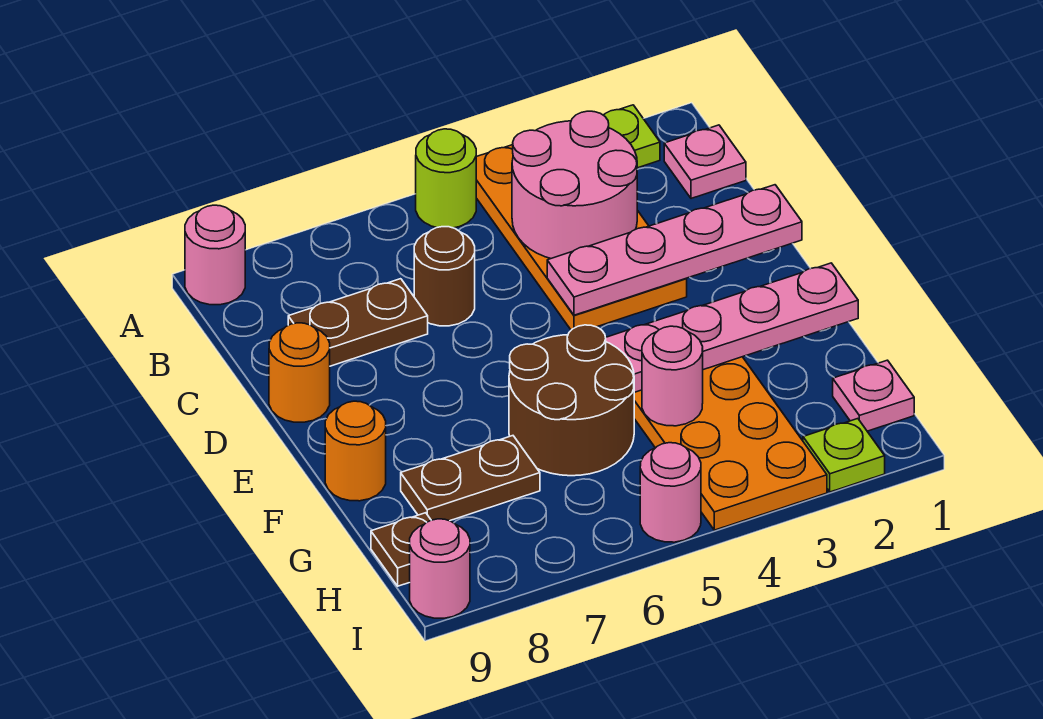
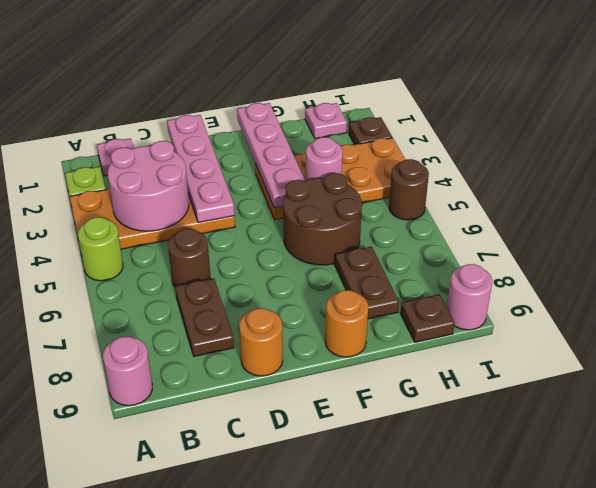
lime plate I2 level 1 -> brown plate I2 level 1
pink round brick I5 level 1 -> brown round brick I5 level 1

